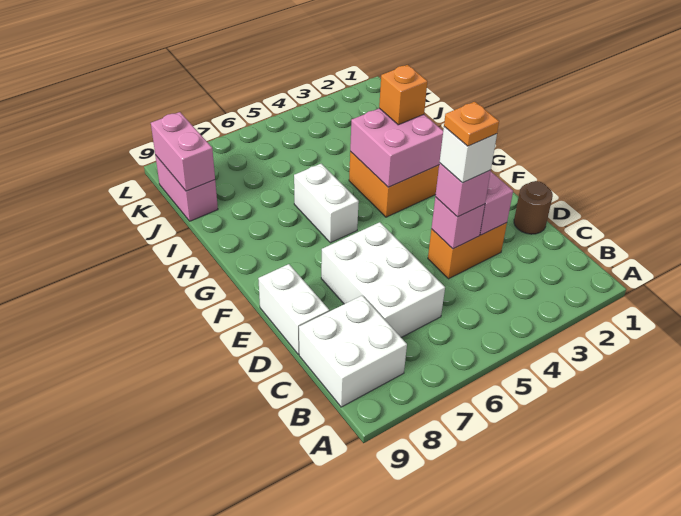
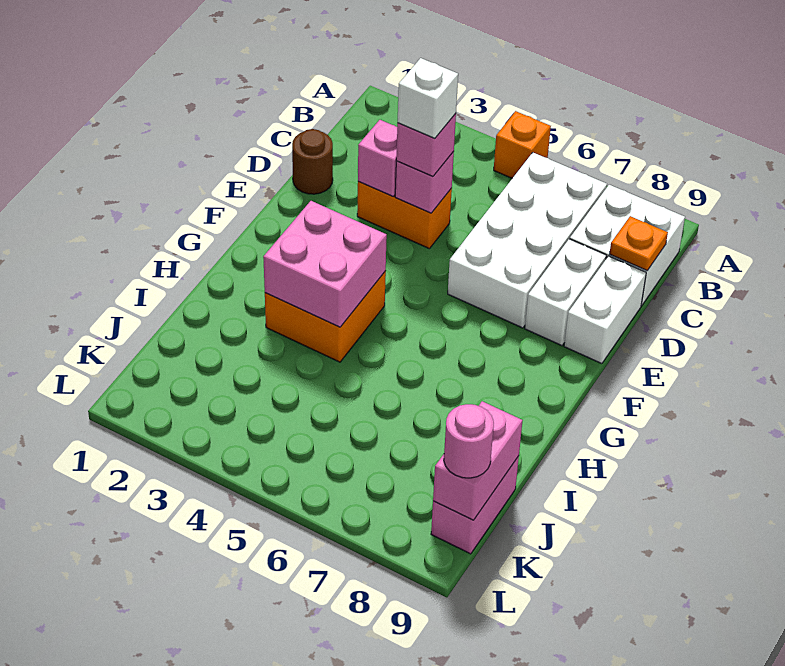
white brick C6:E7 level 1 -> white brick B6:E7 level 1
orange plate D4 level 5 -> orange plate C9 level 2
white brick G6:H6 level 1 -> white brick D8:E8 level 1
orange brick H3 level 3 -> orange brick A5 level 1
none -> pink round brick K9 level 3

